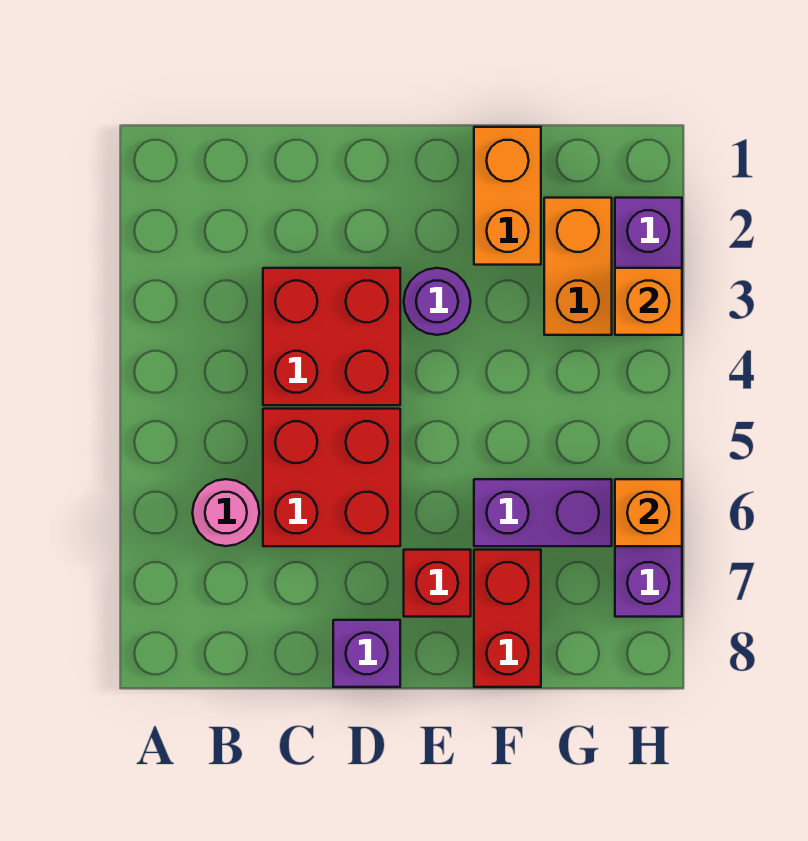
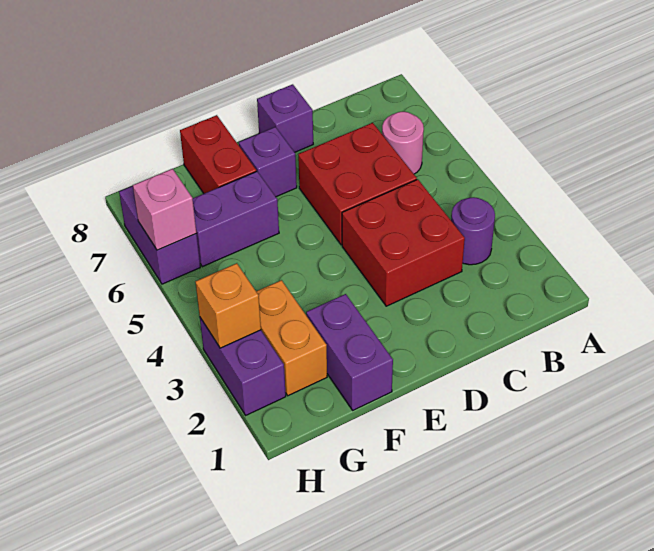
purple round brick E3 level 1 -> purple round brick B3 level 1
red brick E7 level 1 -> purple brick E7 level 1
orange brick F1:F2 level 1 -> purple brick F1:F2 level 1
orange brick H6 level 2 -> pink brick H6 level 2

